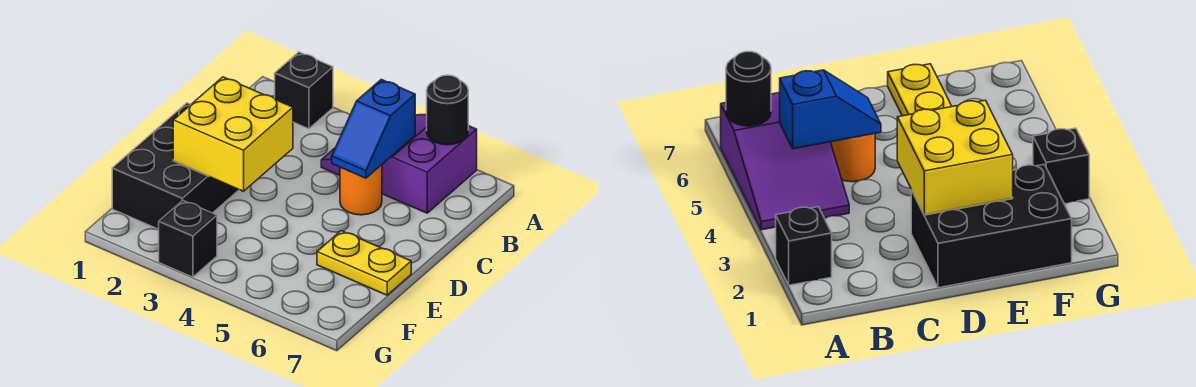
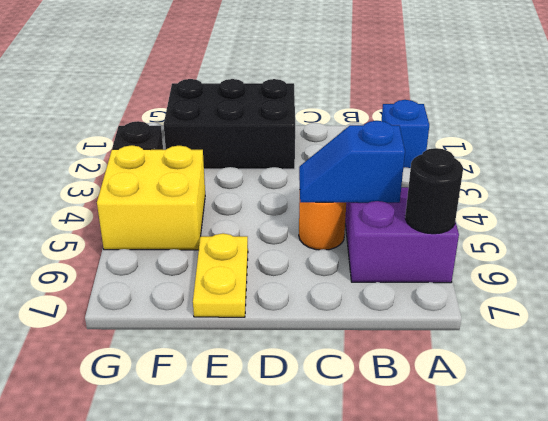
black brick A2 level 1 -> blue brick A2 level 1
yellow brick D2:E3 level 2 -> yellow brick F4:G5 level 1

